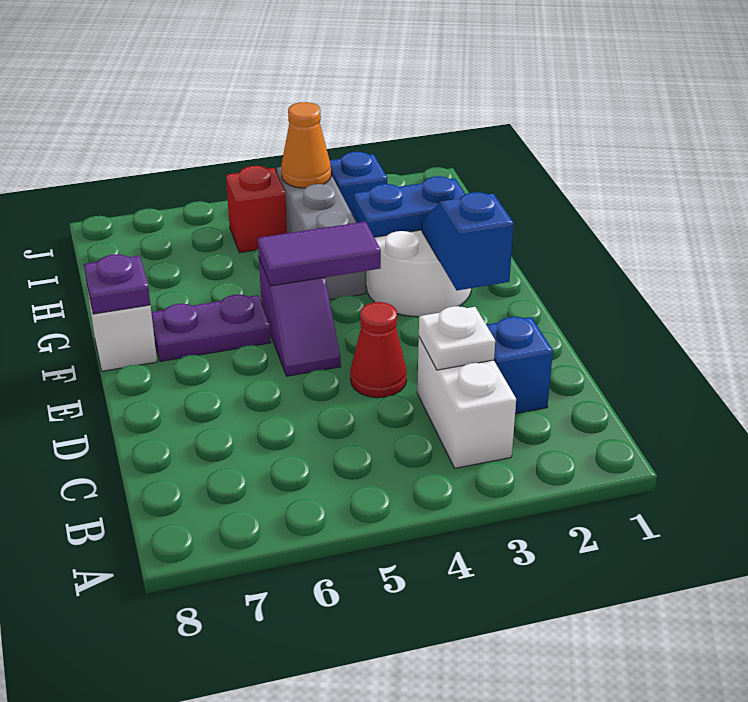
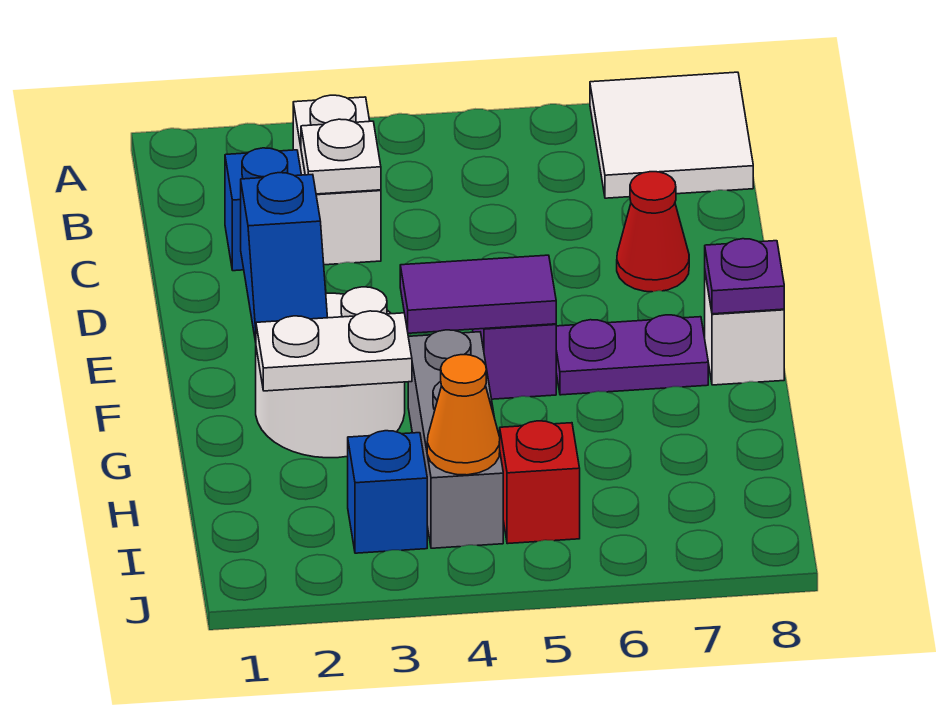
none -> white tile A7:B8 level 1
red cone D4 level 1 -> red cone D7 level 1
blue plate G2:G3 level 2 -> white plate G2:G3 level 2

